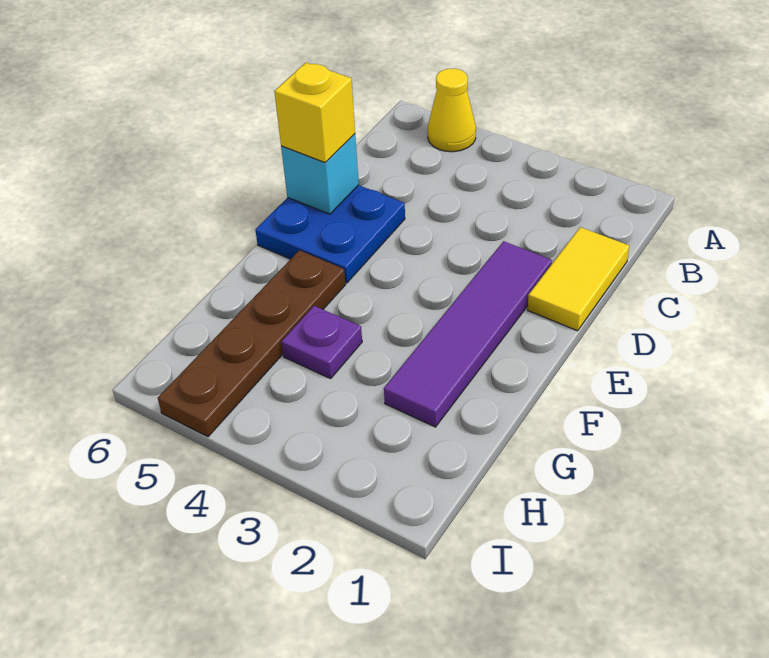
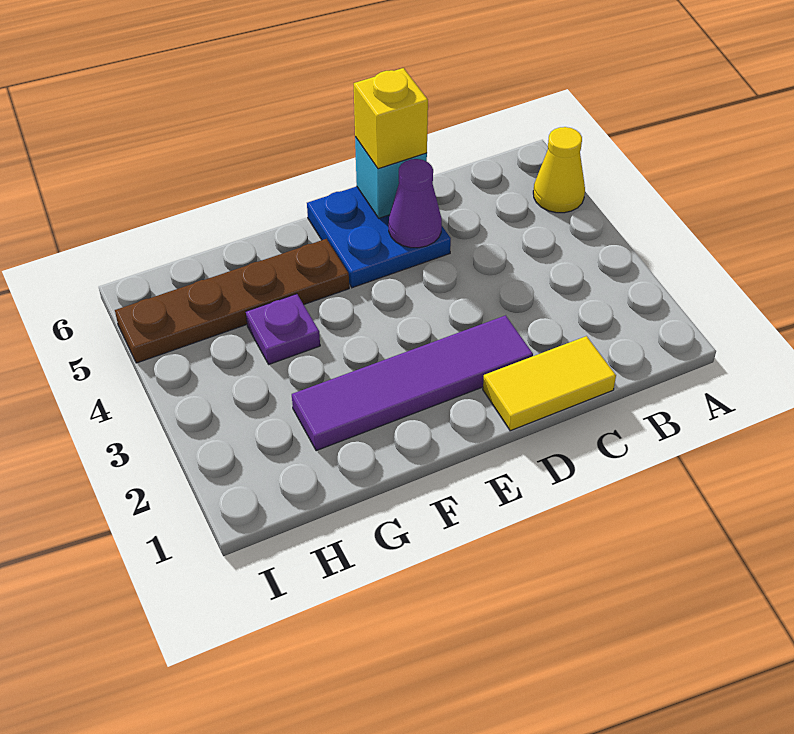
none -> purple cone D5 level 2

